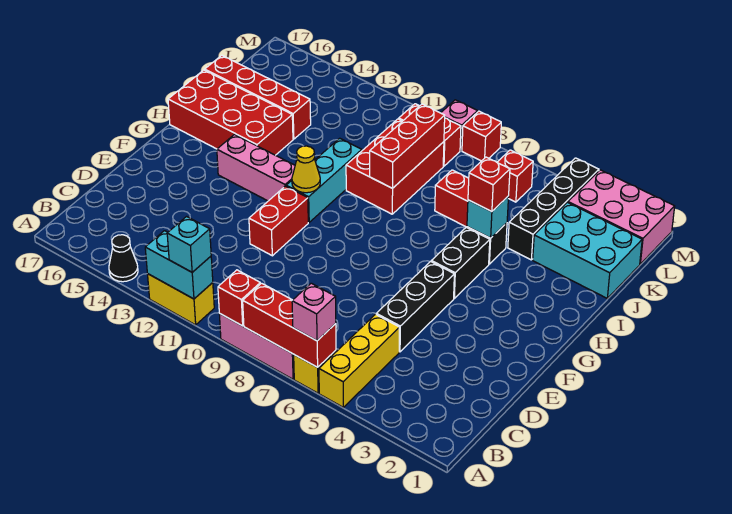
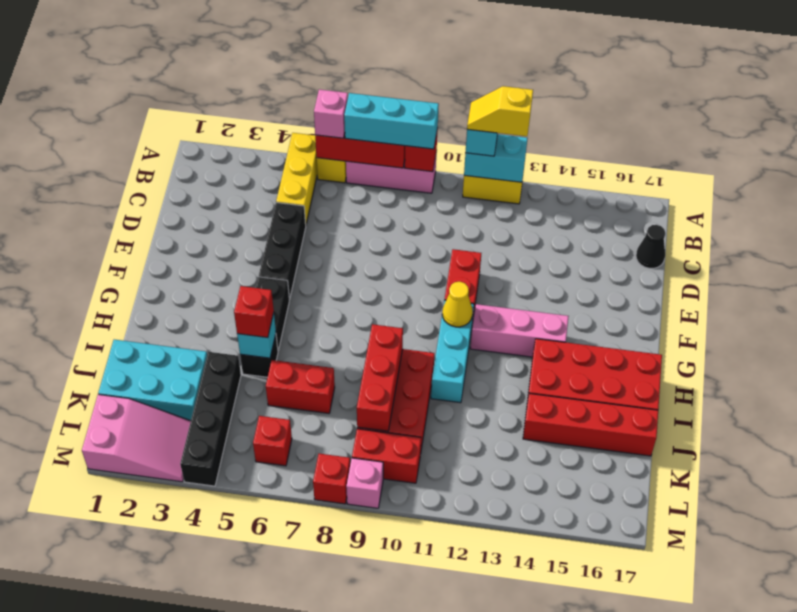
none -> cyan brick A7:A9 level 3
none -> yellow slope A11:A12 level 4 top 12
black cone A14 level 1 -> black cone C17 level 1
pink brick L1:M3 level 1 -> pink slope L1:M3 level 1 top 1

